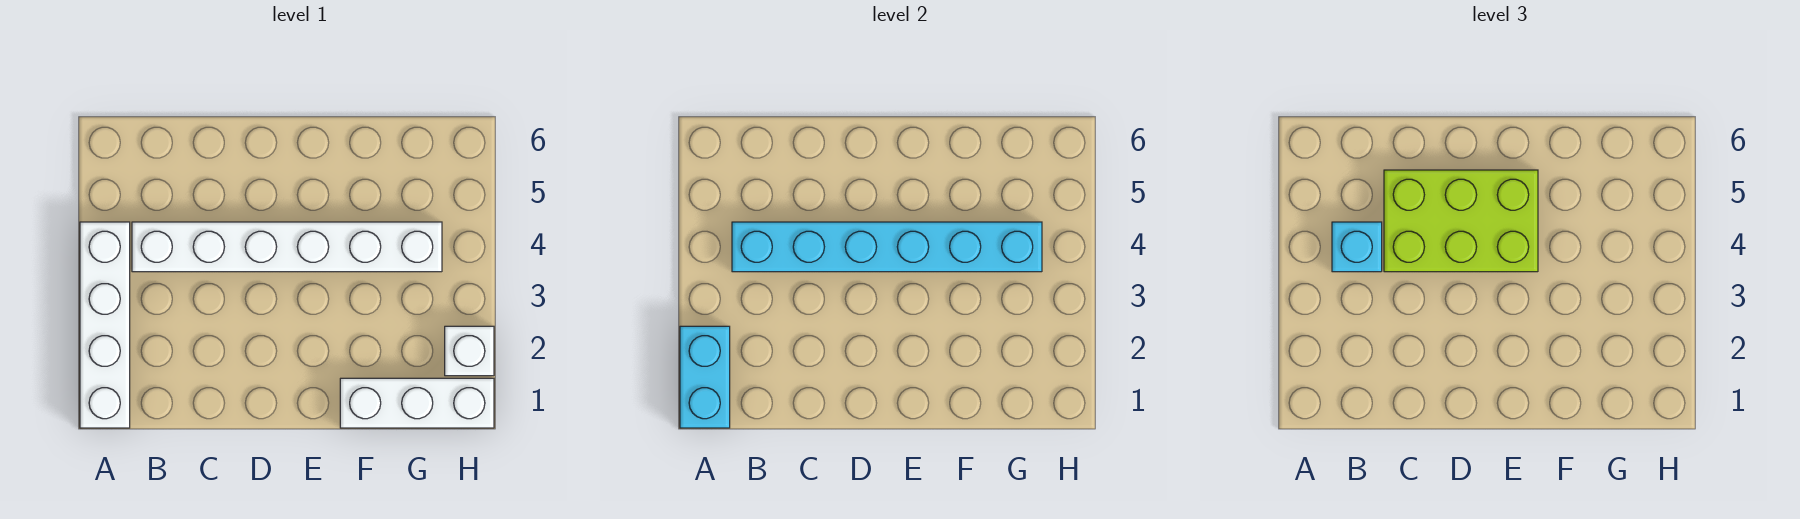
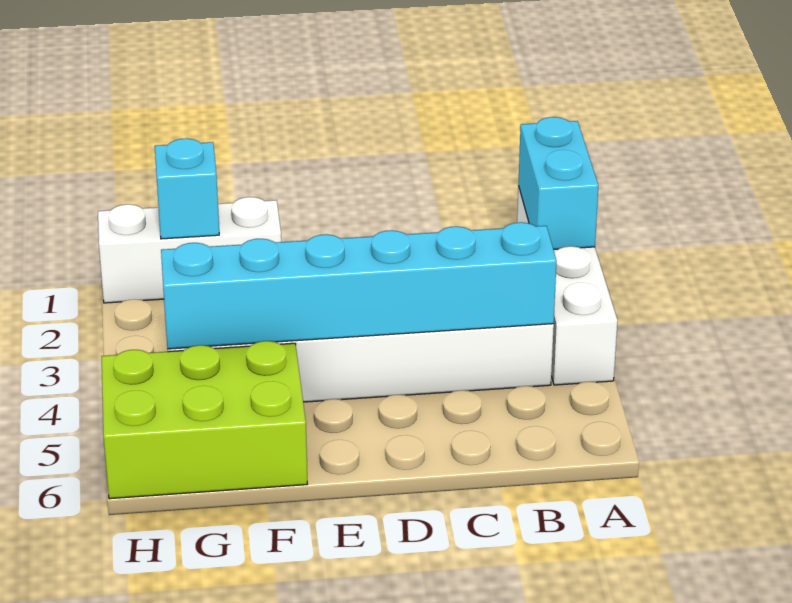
cyan brick B4 level 3 -> cyan brick G1 level 2
lime brick C4:E5 level 3 -> lime brick F5:H6 level 1
white brick H2 level 1 -> none

